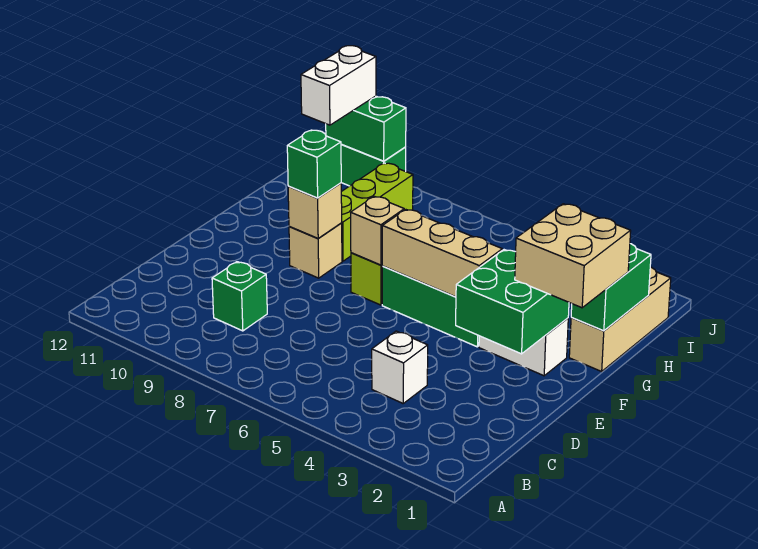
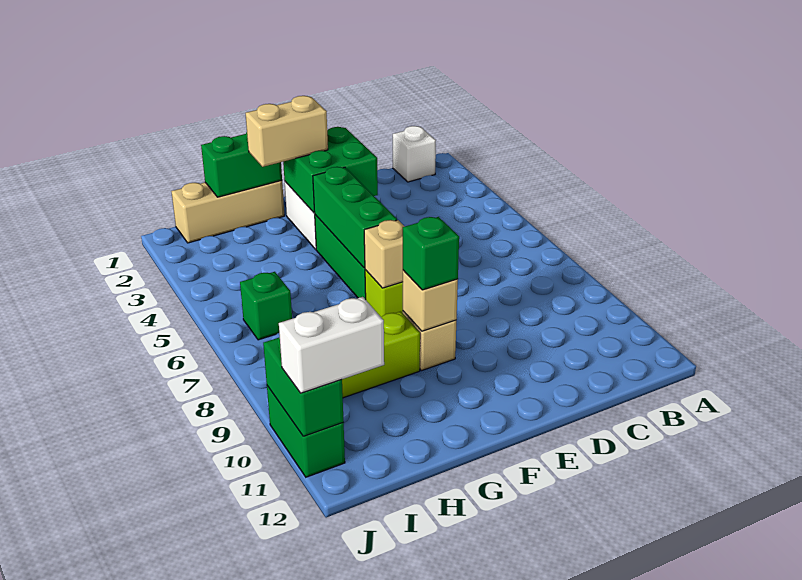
white brick C4 level 1 -> white brick B1 level 1
green brick C9 level 1 -> green brick I6 level 1
tan brick F1:G2 level 3 -> tan brick F2:G2 level 3
tan brick F4:F6 level 2 -> green brick F4:F6 level 2

